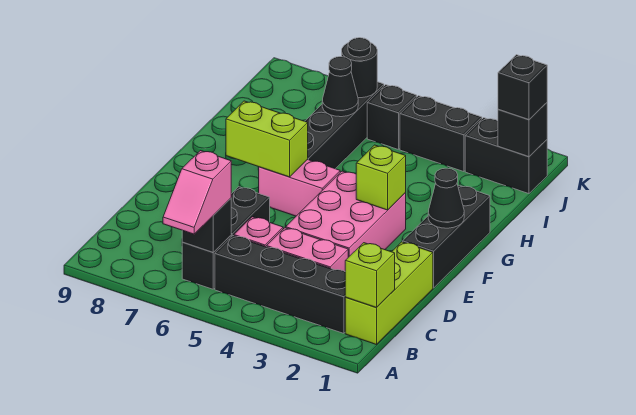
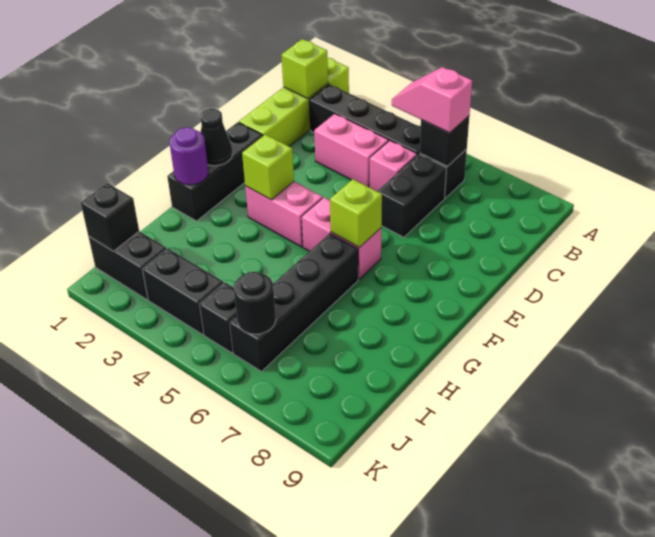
pink slope A6:B6 level 3 top B -> pink slope B5:B6 level 3 top 6
lime brick B1:D1 level 1 -> lime brick A1:D1 level 1
pink brick D3:F4 level 1 -> pink brick F3:F4 level 1
lime brick F6:F7 level 2 -> lime brick F6 level 2
none -> purple round brick G1 level 2
black cone I6 level 2 -> none
black brick J1 level 3 -> none

